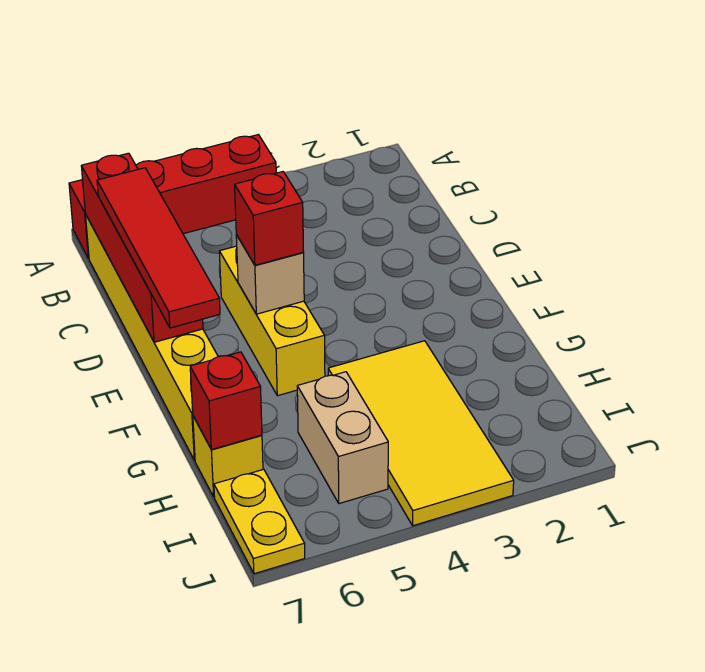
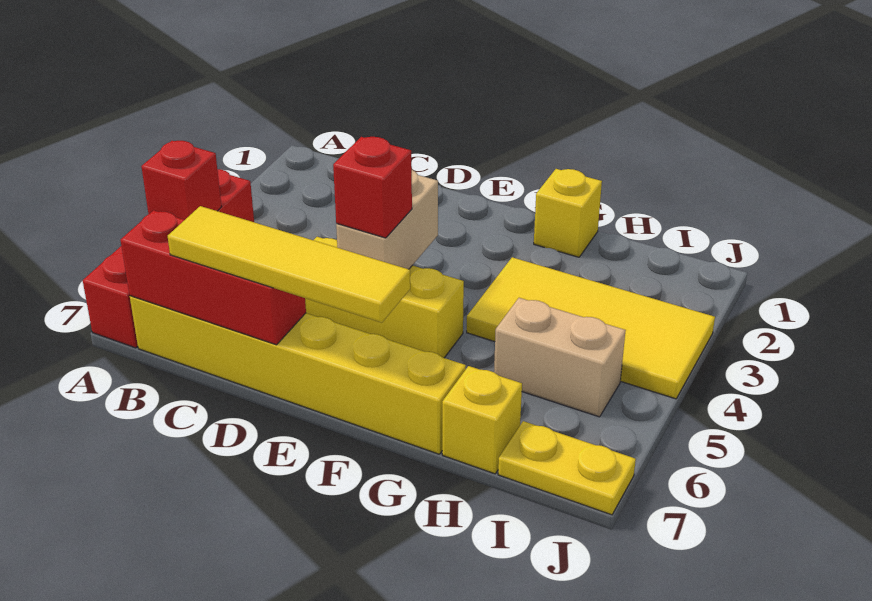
red brick B7:E7 level 2 -> red brick B7:D7 level 2
red tile C7:F7 level 3 -> yellow tile C7:F7 level 3
tan brick E5 level 2 -> tan brick E4:E5 level 2
none -> yellow brick G1 level 1
red brick H7 level 2 -> red brick A5 level 2

